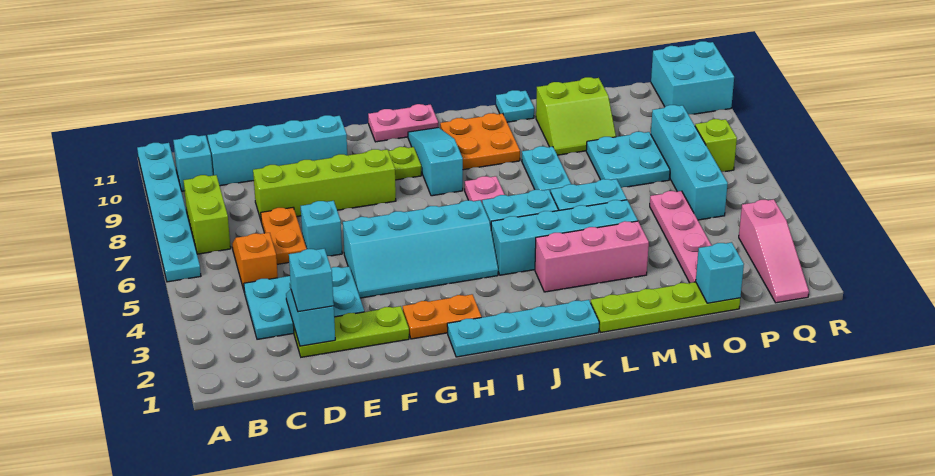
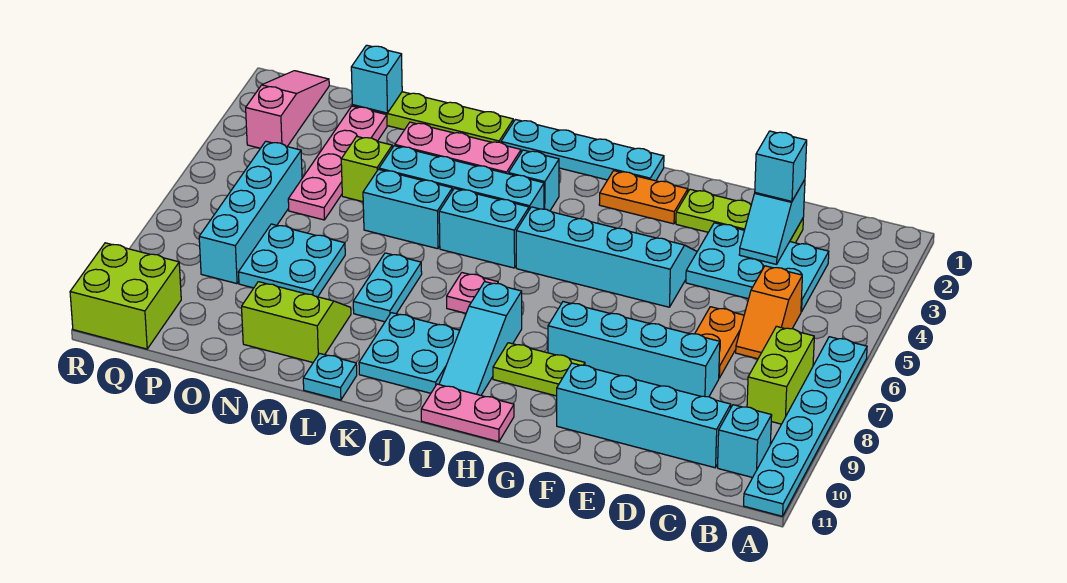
lime brick D8:G8 level 1 -> cyan brick D8:G8 level 1
cyan brick E6 level 1 -> cyan brick J3 level 1
orange plate J9:K10 level 1 -> cyan plate J9:K10 level 1
lime brick Q7 level 1 -> lime brick N4 level 1
cyan brick Q10:R11 level 1 -> lime brick Q10:R11 level 1

